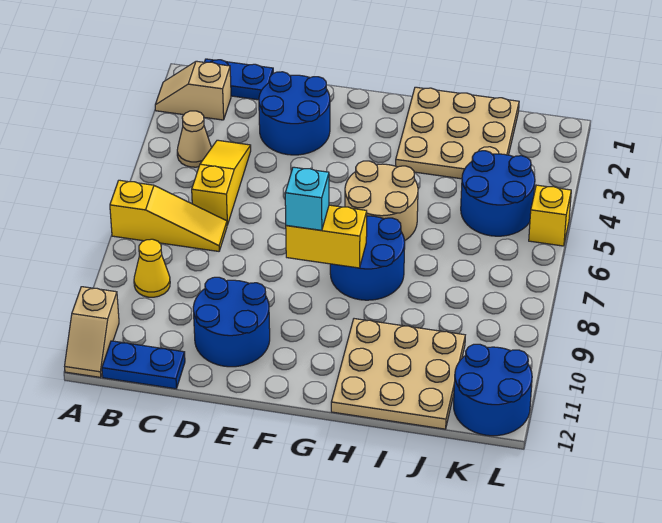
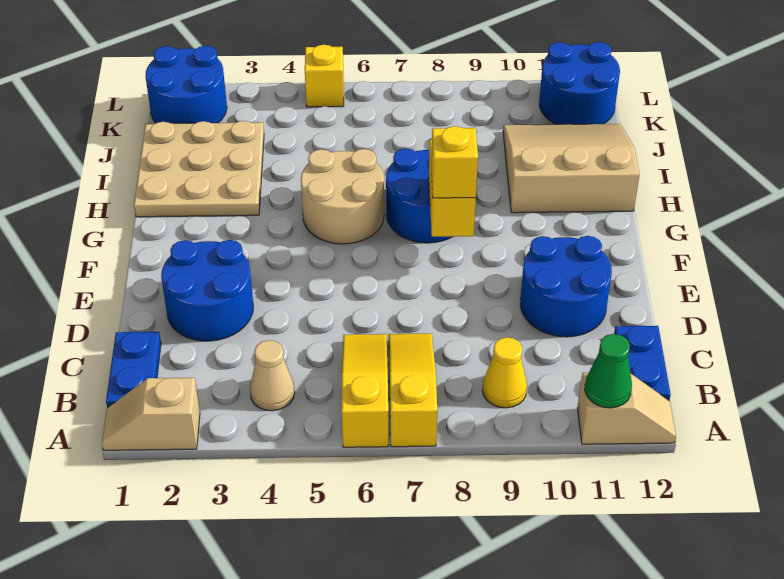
tan slope A2:B2 level 1 top B -> tan slope A1:A2 level 1 top 2
none -> green cone A11 level 2
yellow slope C4:C6 level 1 top 6 -> yellow slope A6:C6 level 1 top A
cyan brick F8 level 3 -> yellow brick F8 level 3
tan plate H10:J12 level 1 -> tan slope H10:J12 level 1 top H
blue round brick J4:K5 level 1 -> blue round brick K1:L2 level 1

